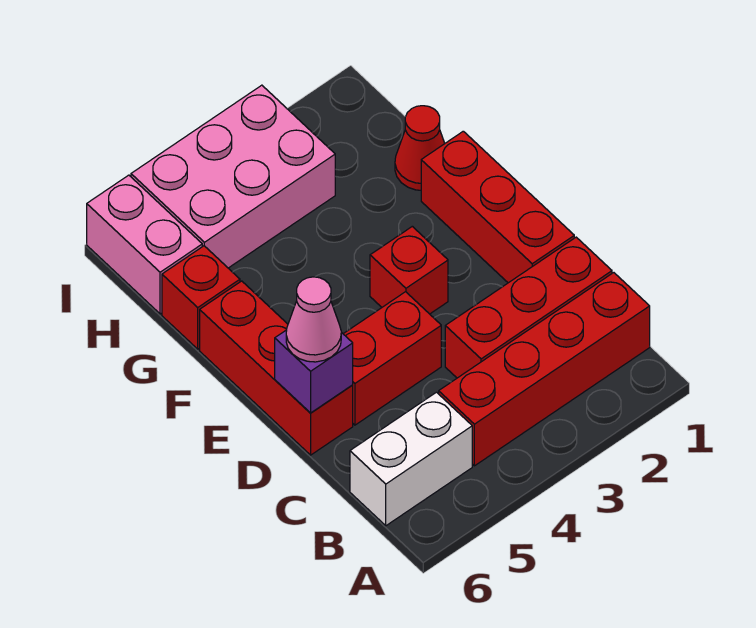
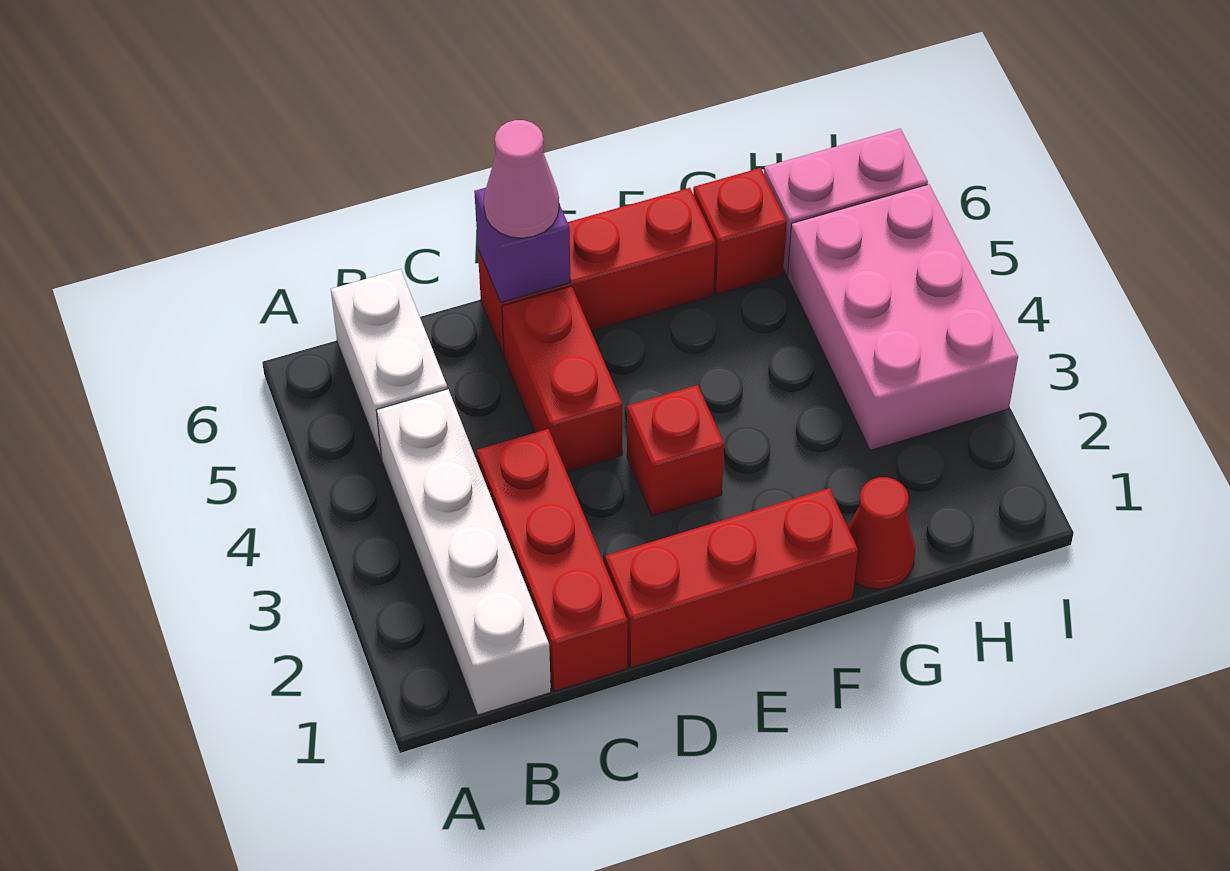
red brick B1:B4 level 1 -> white brick B1:B4 level 1

